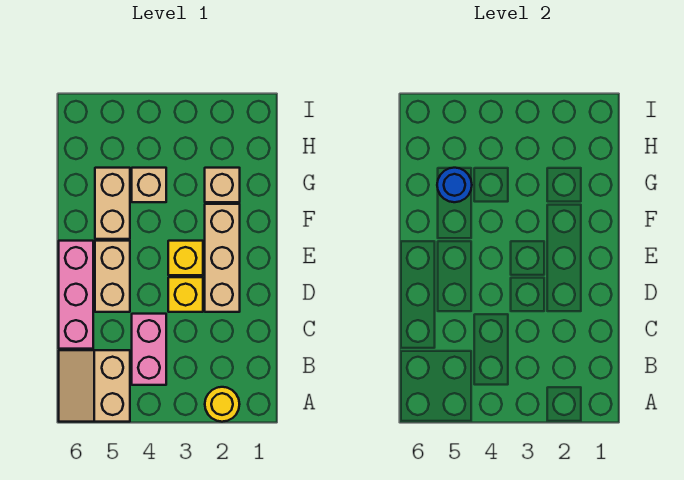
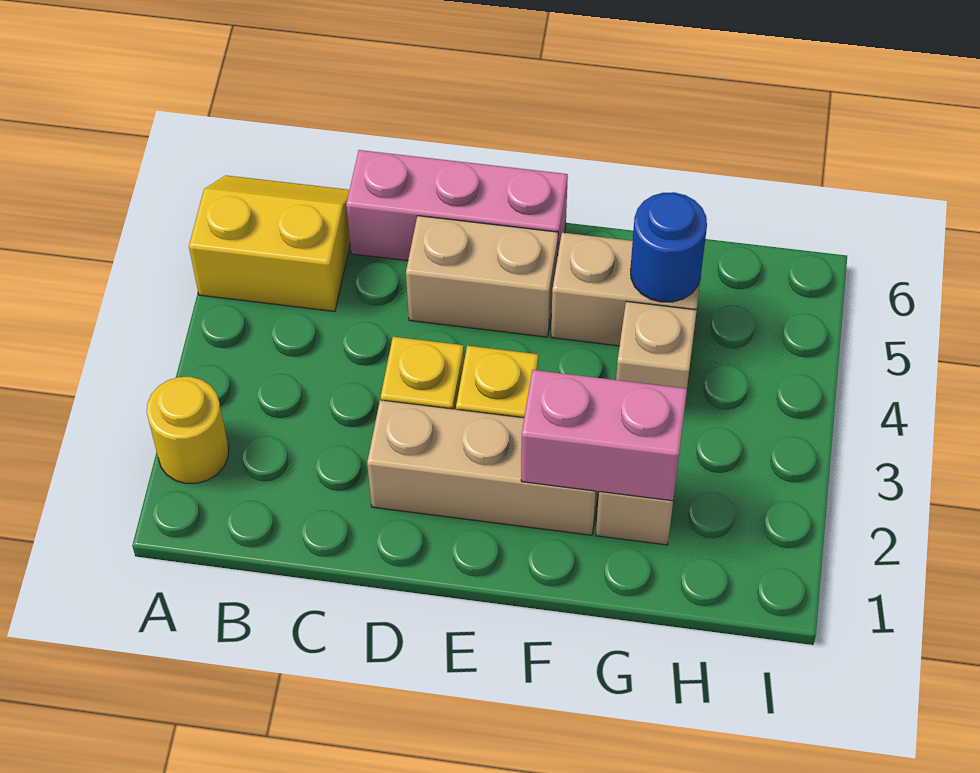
tan slope A5:B6 level 1 top 5 -> yellow slope A5:B6 level 1 top 5
pink brick B4:C4 level 1 -> pink brick F2:G2 level 2

